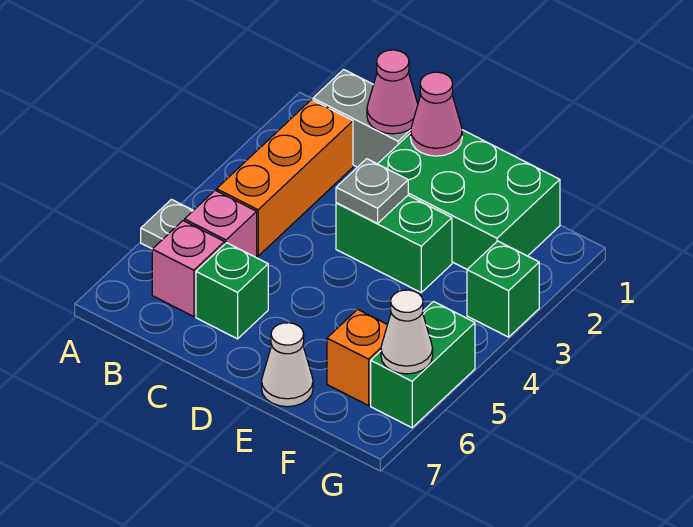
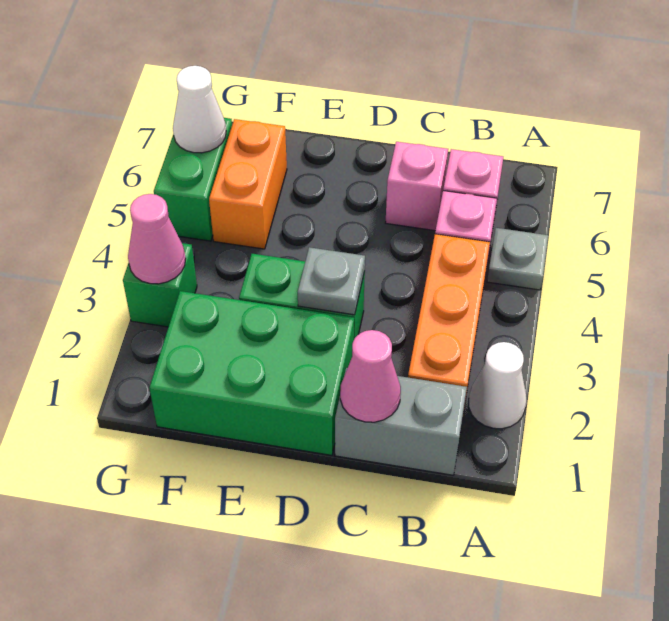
green brick C6 level 1 -> pink brick C6 level 1
pink cone D1 level 2 -> pink cone G3 level 2
white cone E7 level 1 -> white cone A2 level 1
orange brick F6 level 1 -> orange brick F5:F6 level 1

